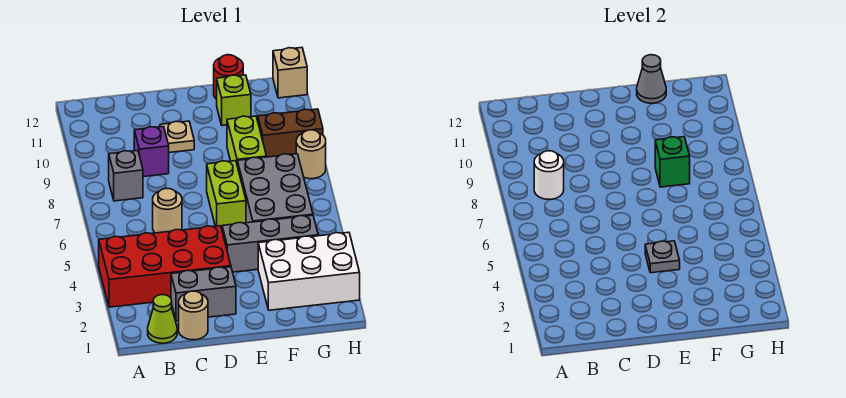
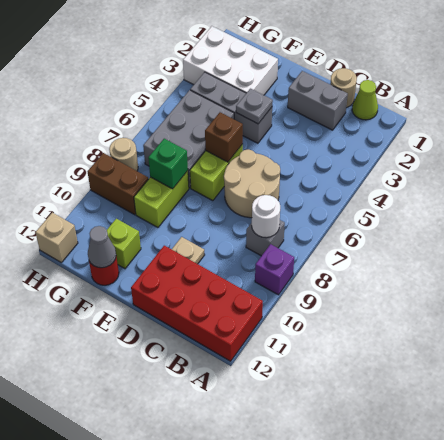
red brick A3:D4 level 1 -> red brick A11:D12 level 1
tan round brick C6 level 1 -> tan round brick C6:D7 level 1
purple brick C9 level 1 -> purple brick A9 level 1
none -> brown brick E6 level 2

